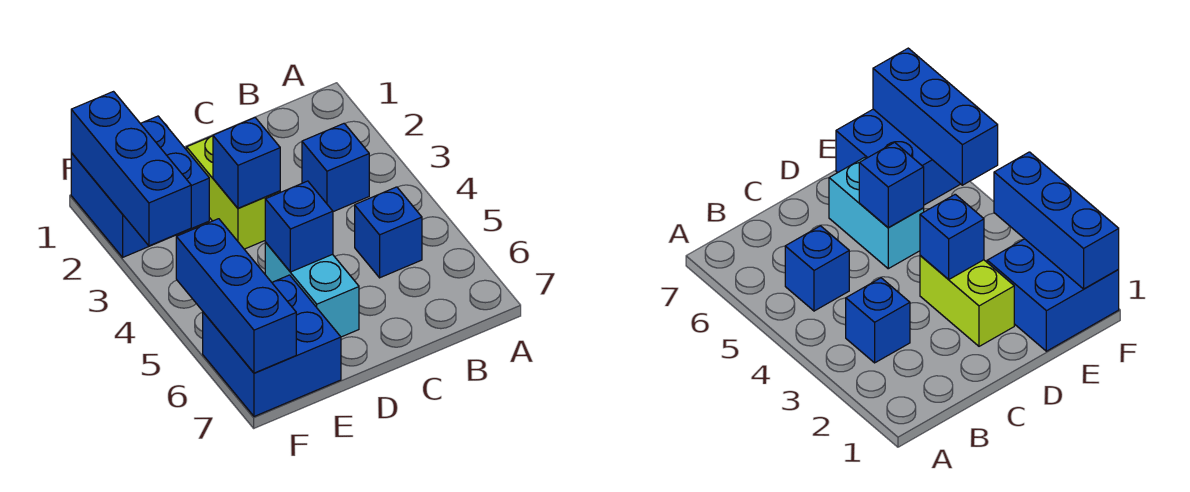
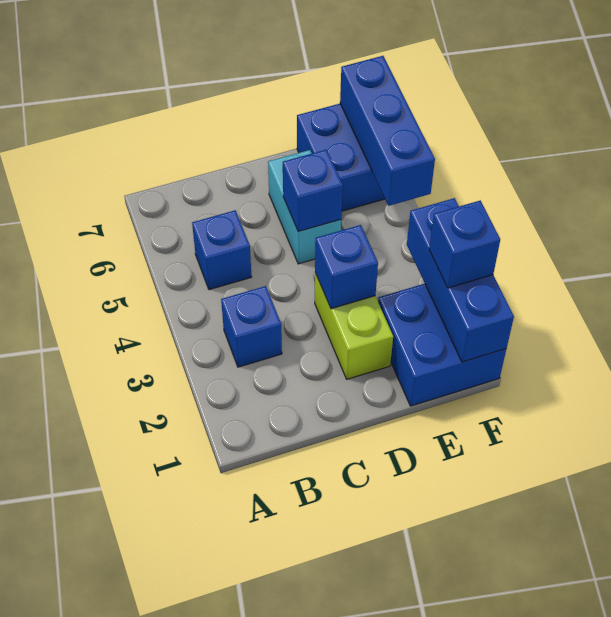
none -> blue brick F2 level 3

